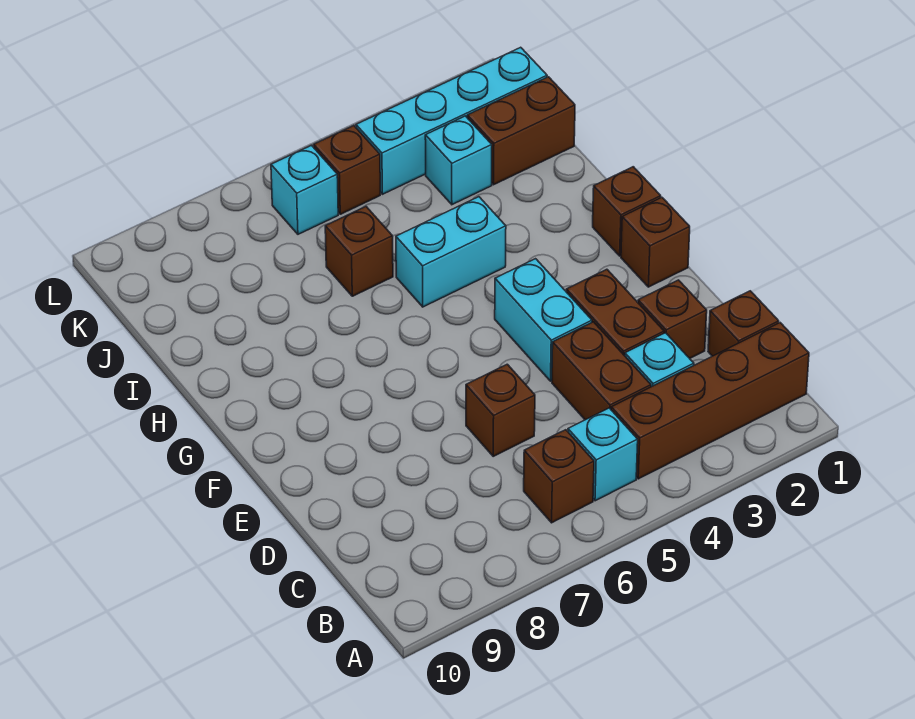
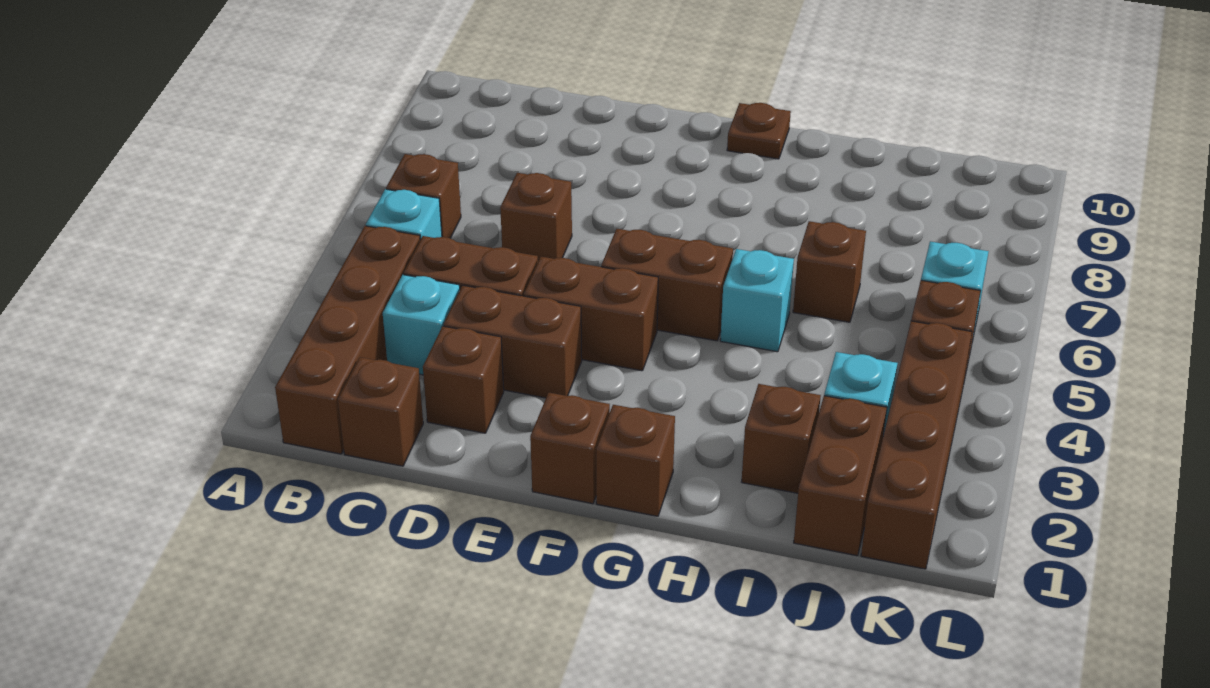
cyan brick E4:F4 level 1 -> brown brick E4:F4 level 1
none -> brown brick F5:G5 level 1
none -> brown plate G10 level 1
cyan brick H4:H5 level 1 -> cyan brick H5 level 1
none -> brown brick I2 level 1
cyan brick K1:K4 level 1 -> brown brick K1:K4 level 1

